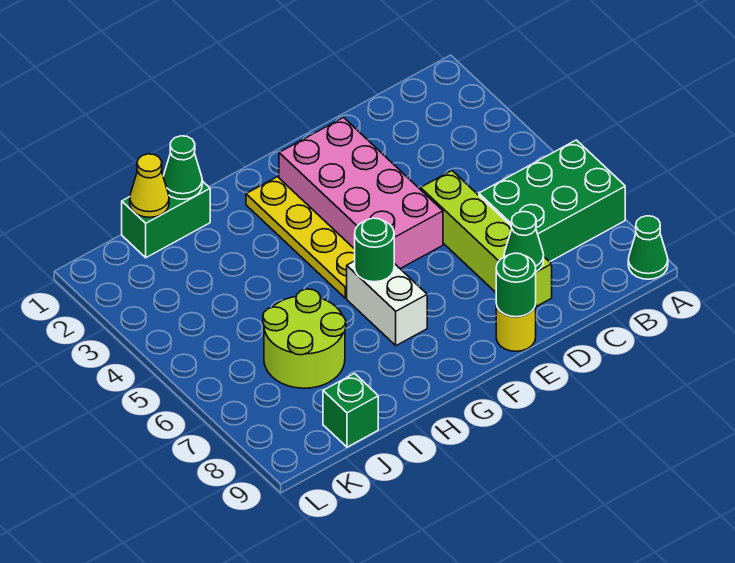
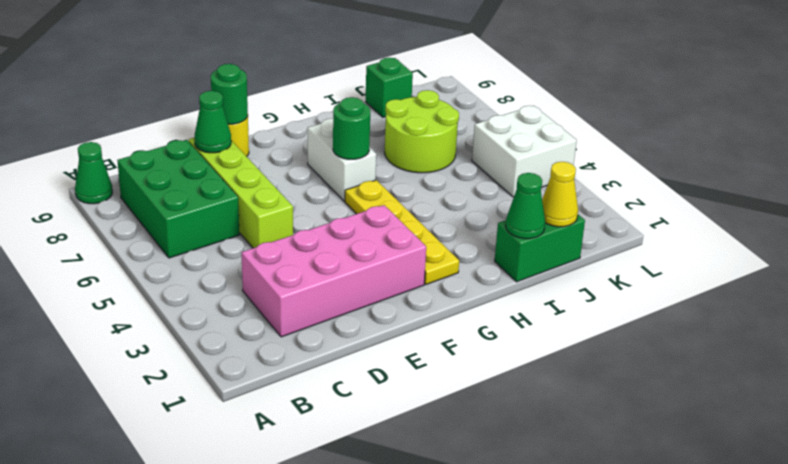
green brick A6:C7 level 1 -> green brick B6:C8 level 1
pink brick E2:F5 level 1 -> pink brick C2:F3 level 1
none -> white brick K4:L5 level 1

